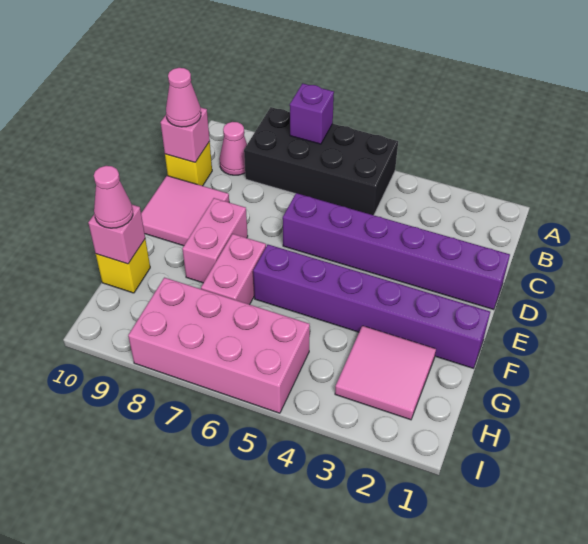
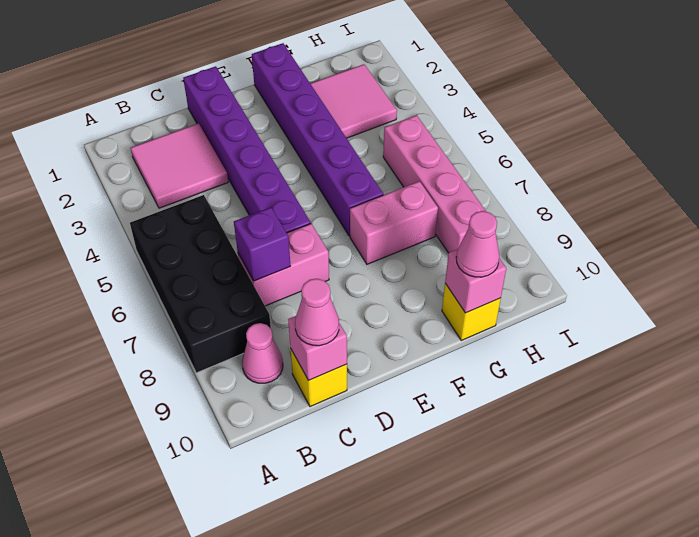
purple brick A7 level 2 -> purple brick C7 level 2
pink tile D9:E10 level 1 -> pink tile B2:C3 level 1
pink brick E8:F8 level 1 -> pink brick C7:D7 level 1
pink brick H5:I8 level 1 -> pink brick H5:H8 level 1

